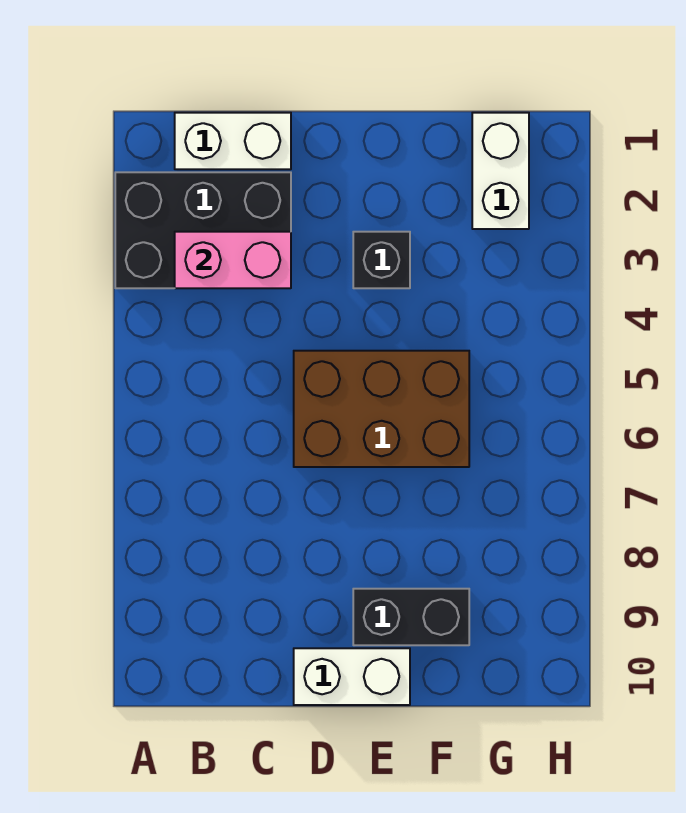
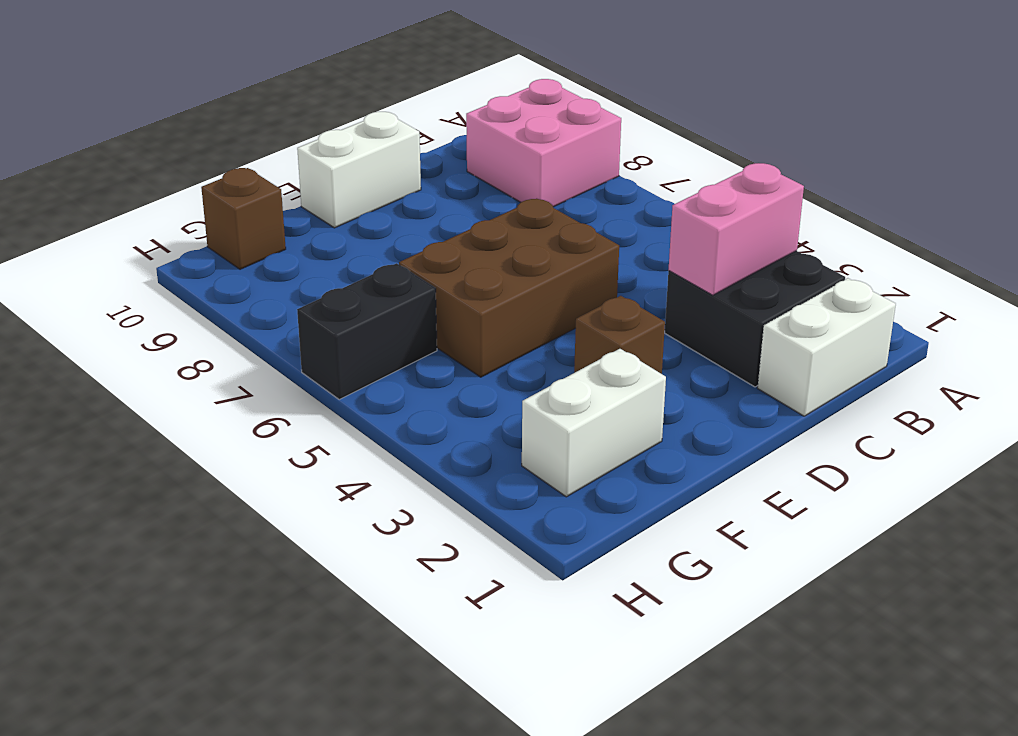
black brick A2:C3 level 1 -> black brick B2:C3 level 1
none -> pink brick A8:B9 level 1
black brick E3 level 1 -> brown brick E3 level 1
black brick E9:F9 level 1 -> black brick G6:H6 level 1
white brick G1:G2 level 1 -> white brick F2:G2 level 1
none -> brown brick G10 level 1

